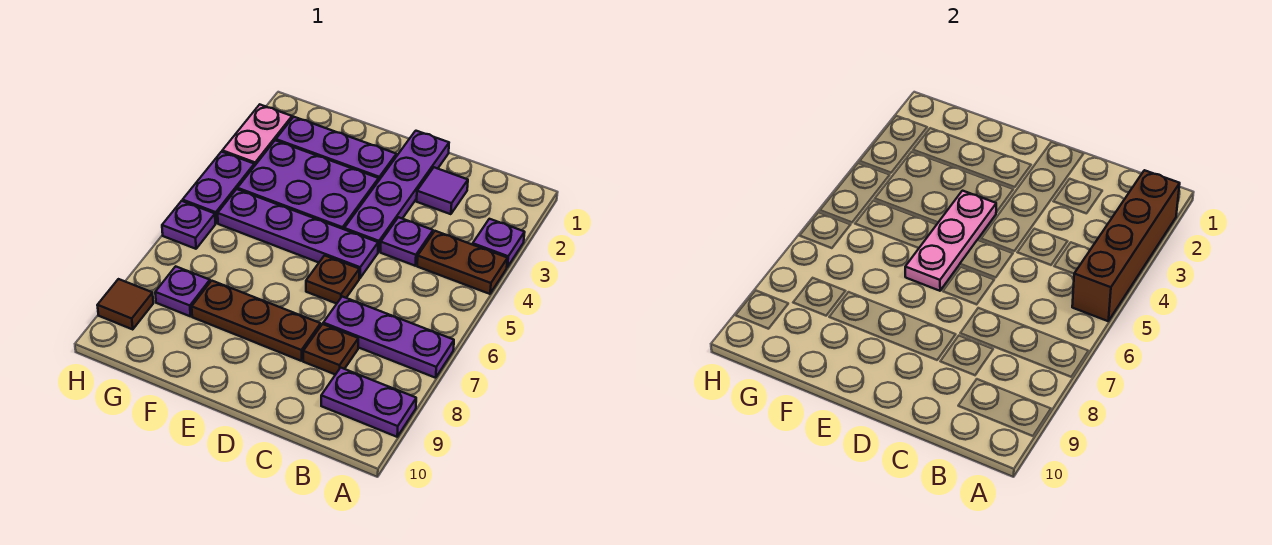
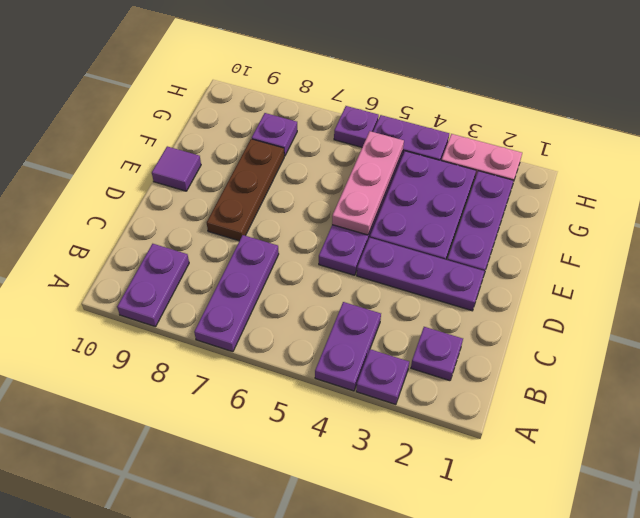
brown brick A2:A5 level 2 -> none
brown plate A4:B4 level 1 -> purple plate A4:B4 level 1
purple tile C2 level 1 -> purple tile E10 level 1
purple plate C4 level 1 -> purple plate B2 level 1
brown plate C8 level 1 -> none
purple plate D1:D4 level 1 -> purple plate D2:D4 level 1
brown plate D6 level 1 -> none
pink plate E4:E6 level 2 -> pink plate E5:G5 level 2
brown tile H9 level 1 -> none

